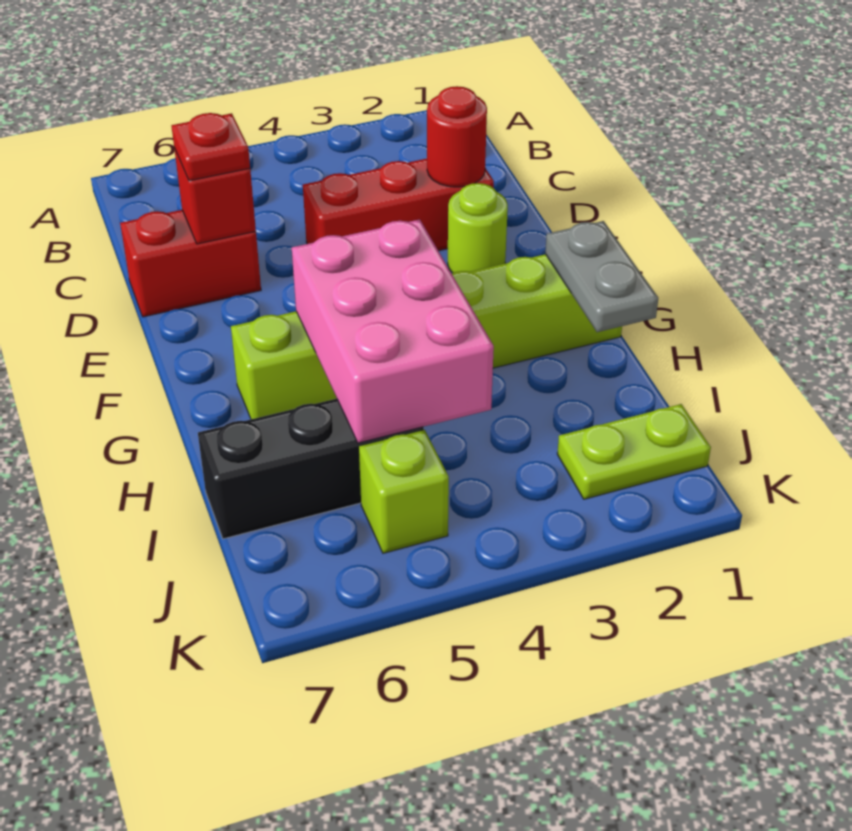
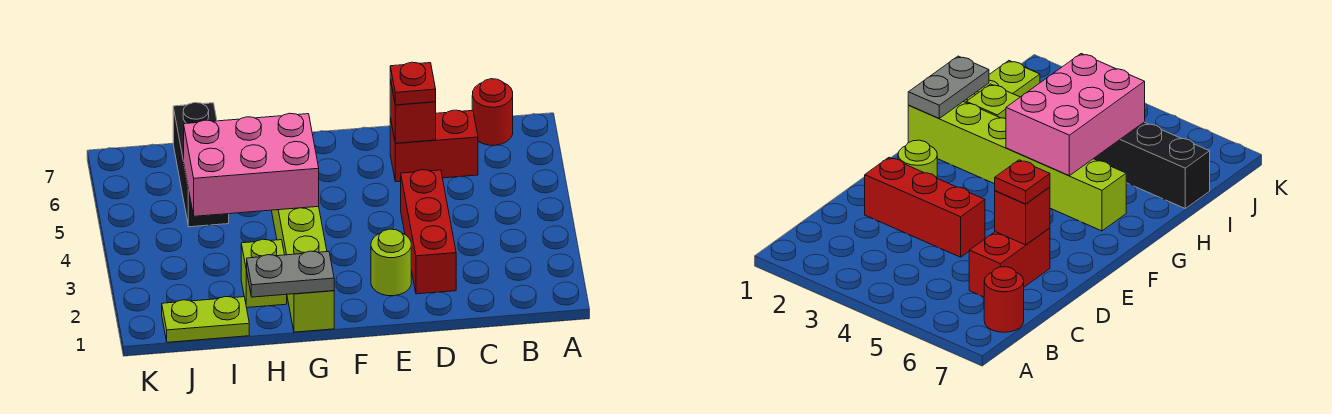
red round brick D2 level 2 -> red round brick B7 level 1
red brick D6:D7 level 1 -> red brick C6:D6 level 1
lime plate J1:J2 level 1 -> lime plate I1:J1 level 1
lime brick J5 level 1 -> lime brick H2 level 1

